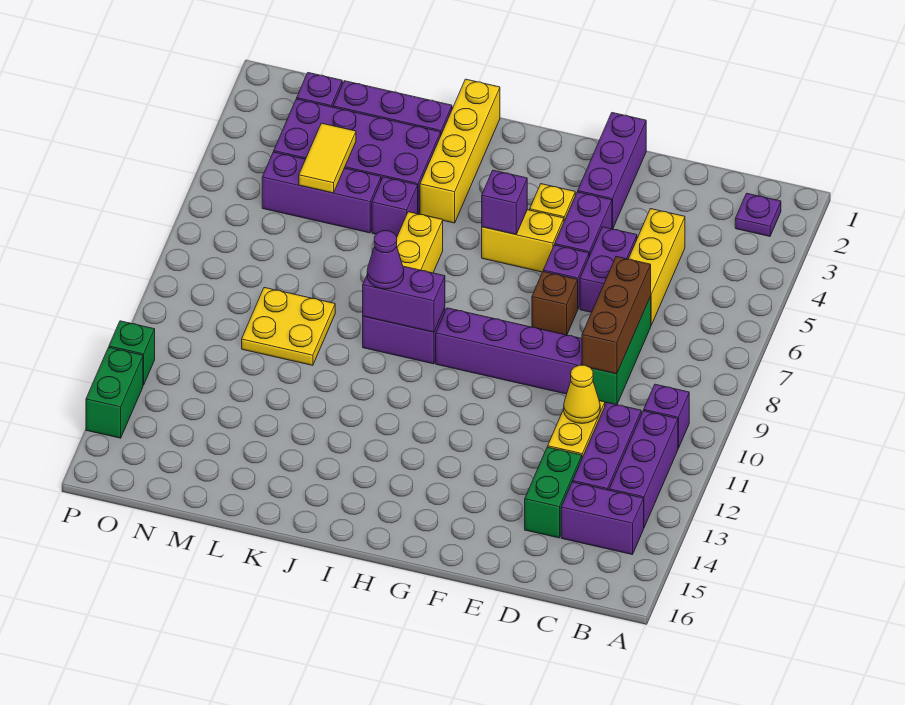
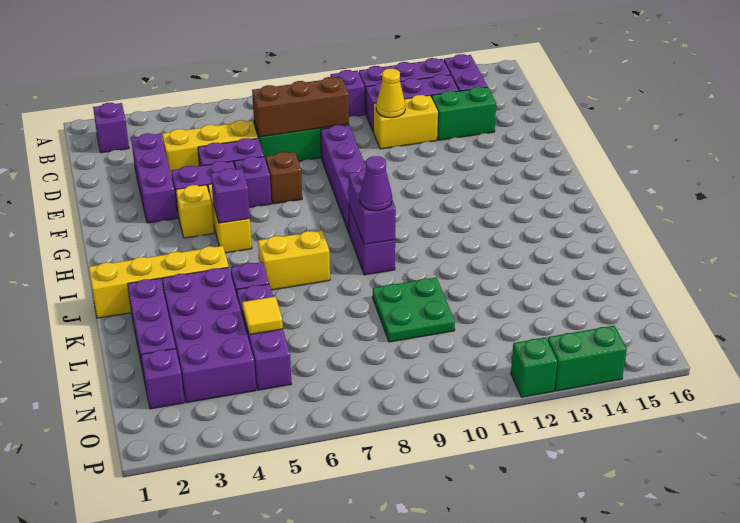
purple plate B2 level 1 -> purple brick B2 level 1
purple brick F1:F3 level 1 -> purple brick D3:F3 level 1
yellow plate L9:M10 level 1 -> green plate L9:M10 level 1
yellow tile M4:M5 level 2 -> yellow tile M5 level 2

